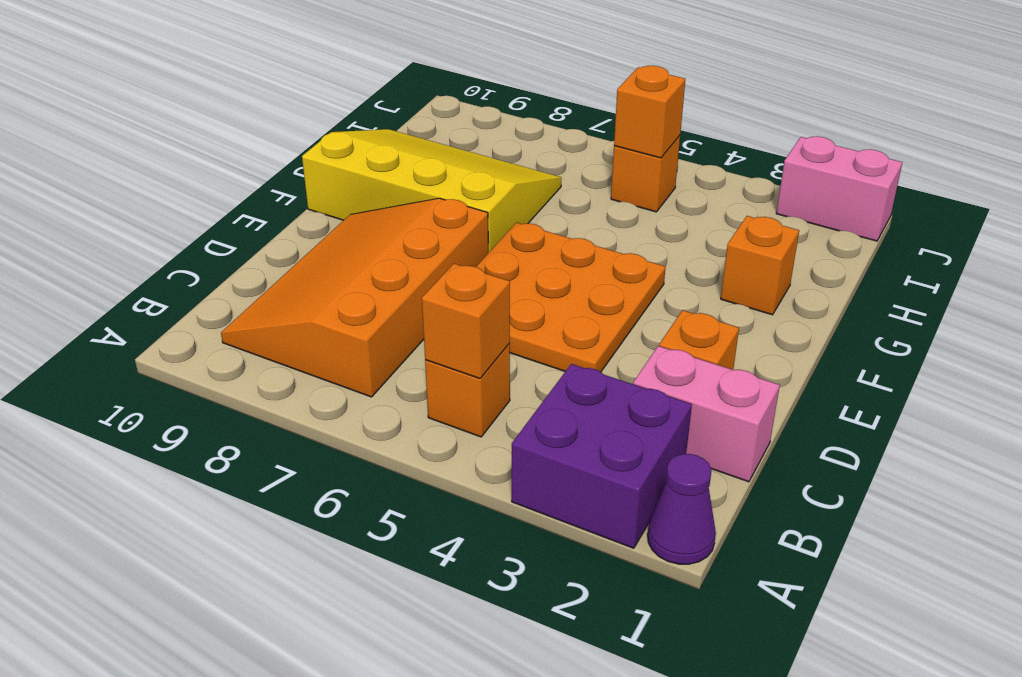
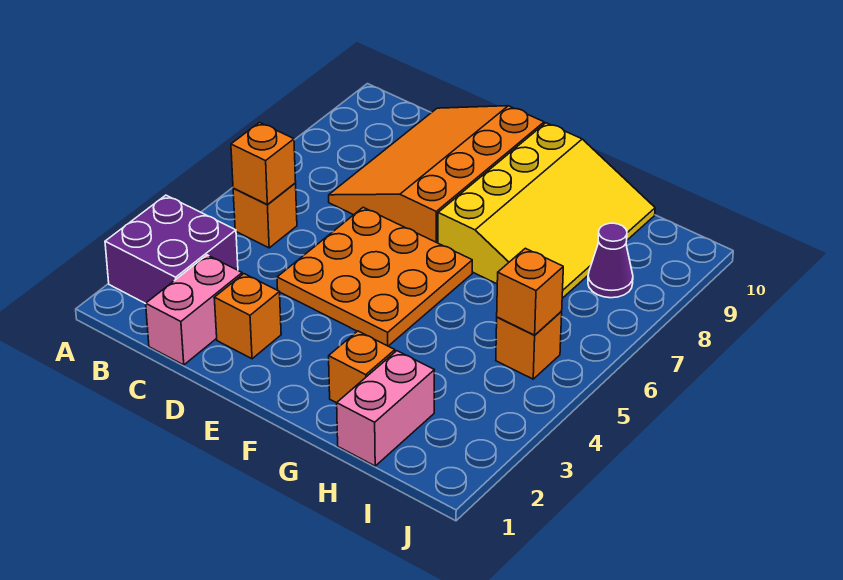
purple cone A1 level 1 -> purple cone I8 level 1
orange slope B7:E9 level 1 top 7 -> orange slope C7:E10 level 1 top E
pink brick J1:J2 level 1 -> pink brick H1:H2 level 1

